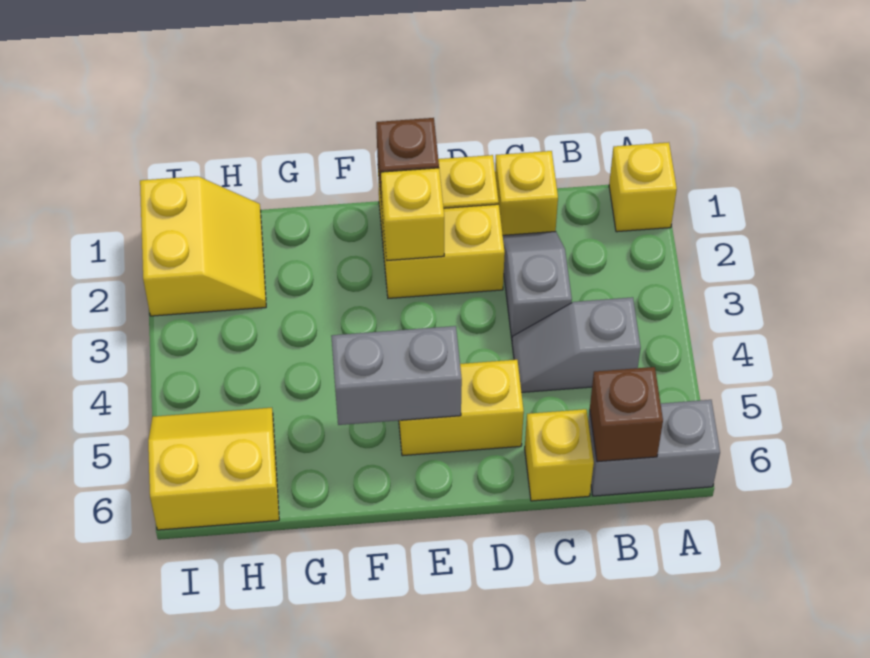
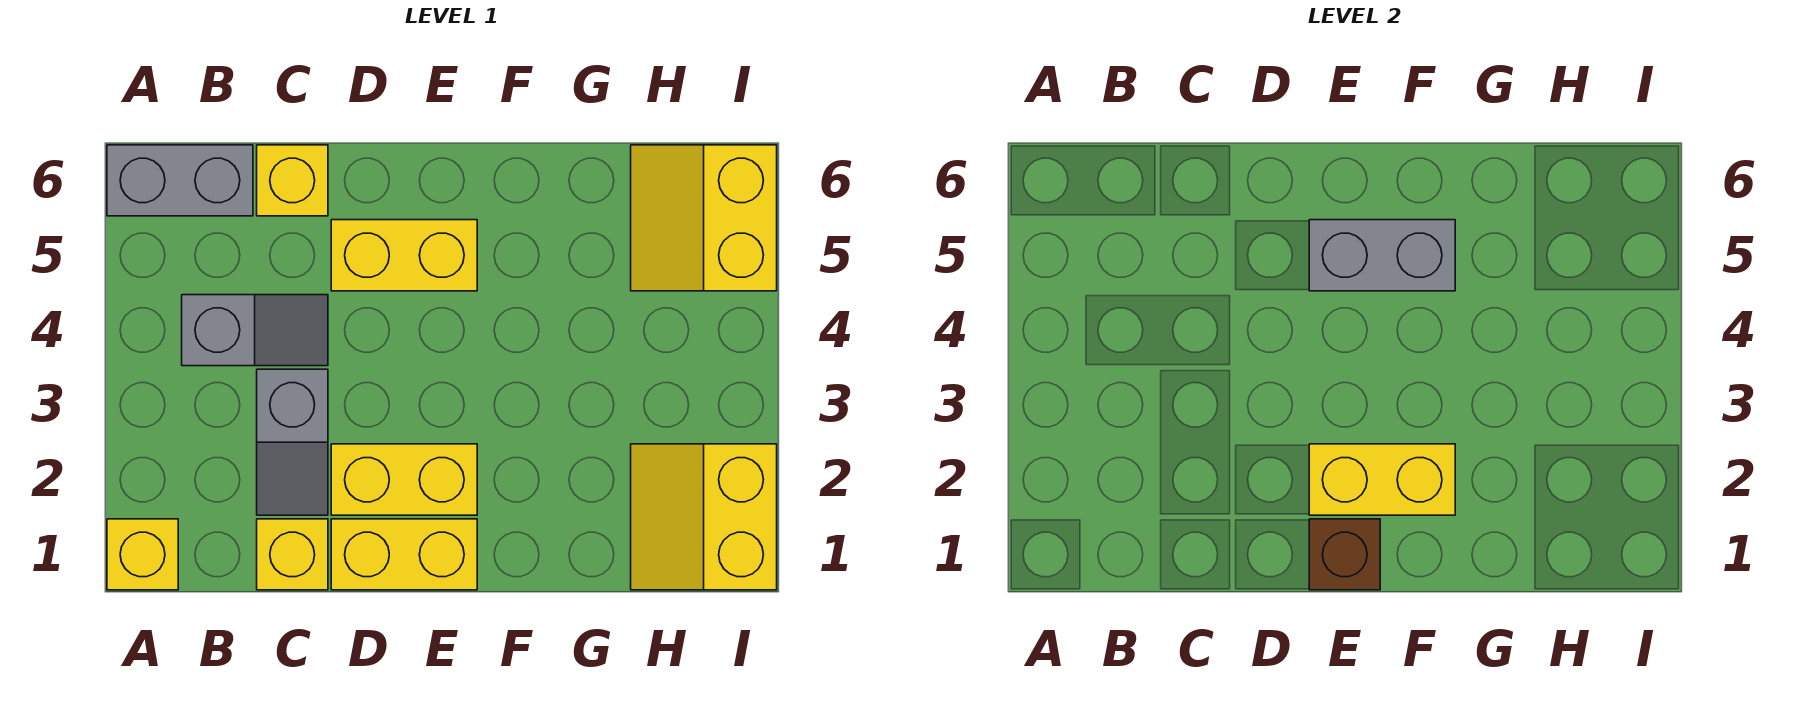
brown brick B6 level 2 -> none
yellow brick E2 level 2 -> yellow brick E2:F2 level 2
yellow slope H5:I6 level 1 top 6 -> yellow slope H5:I6 level 1 top I

